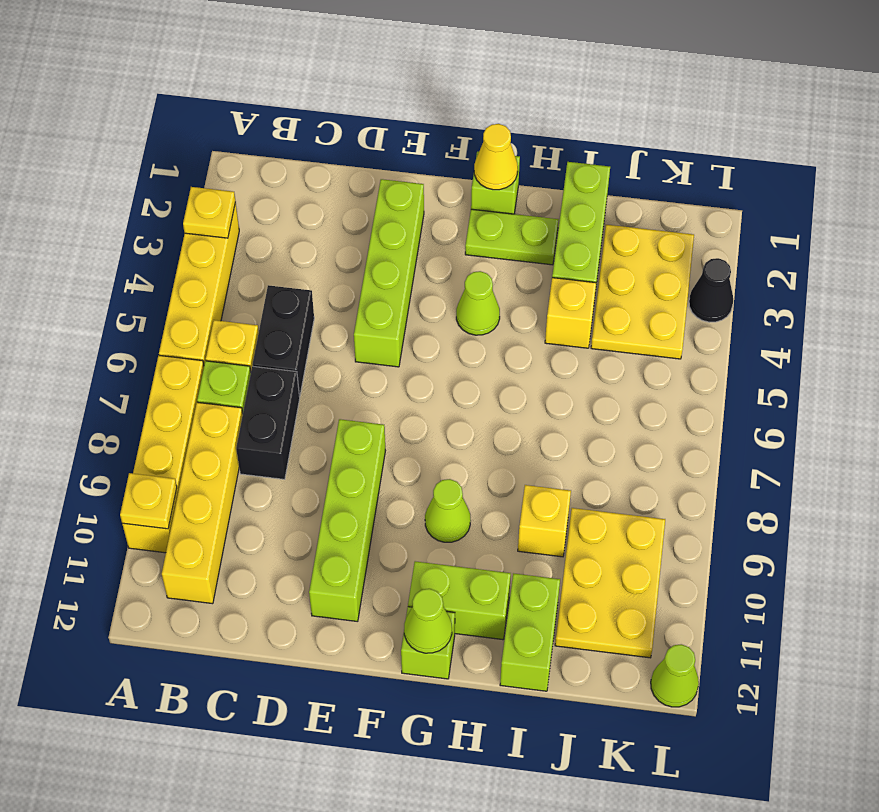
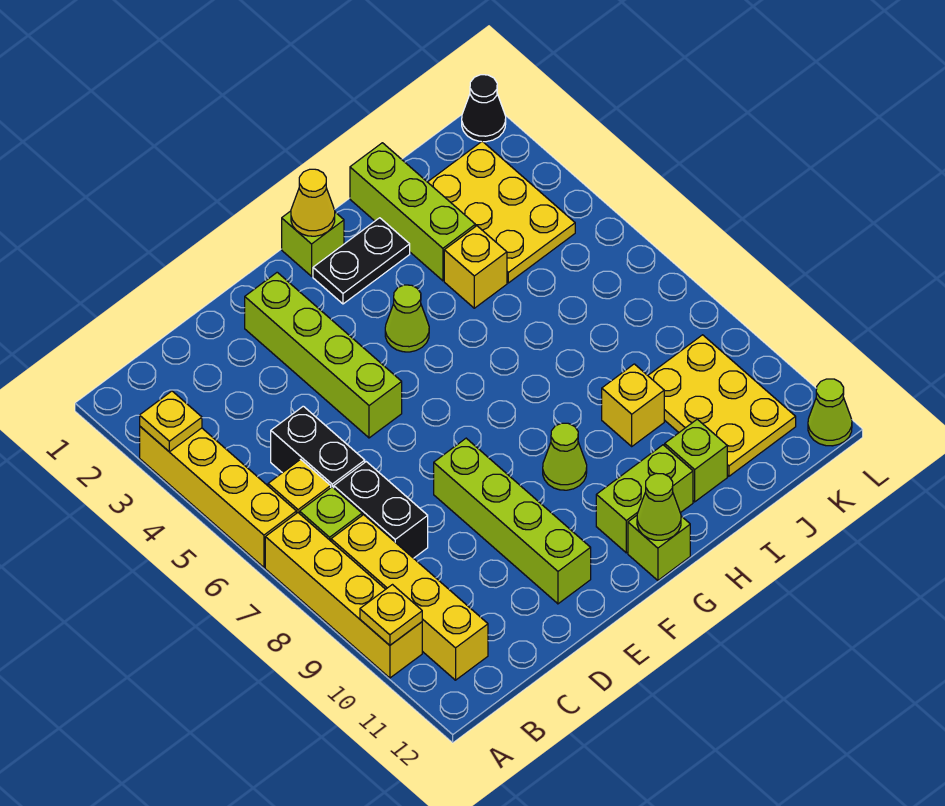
lime plate G2:H2 level 1 -> black plate G2:H2 level 1
lime brick I11:I12 level 1 -> lime brick I11 level 1
black cone L3 level 1 -> black cone L1 level 1

